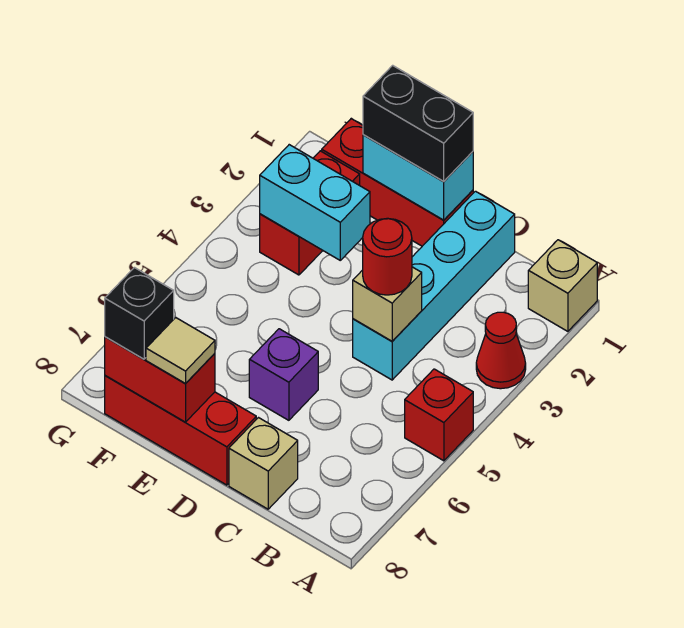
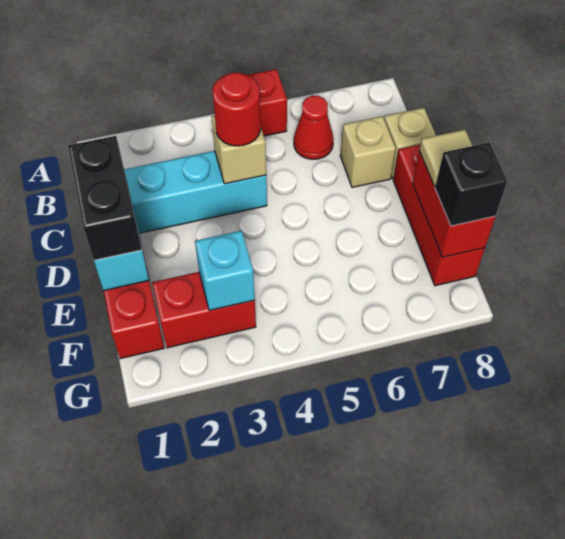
tan brick A1 level 1 -> tan brick C7 level 1
red cone A3 level 1 -> red cone B6 level 1
purple brick D6 level 1 -> none
cyan brick E3:F3 level 2 -> cyan brick F3 level 2

